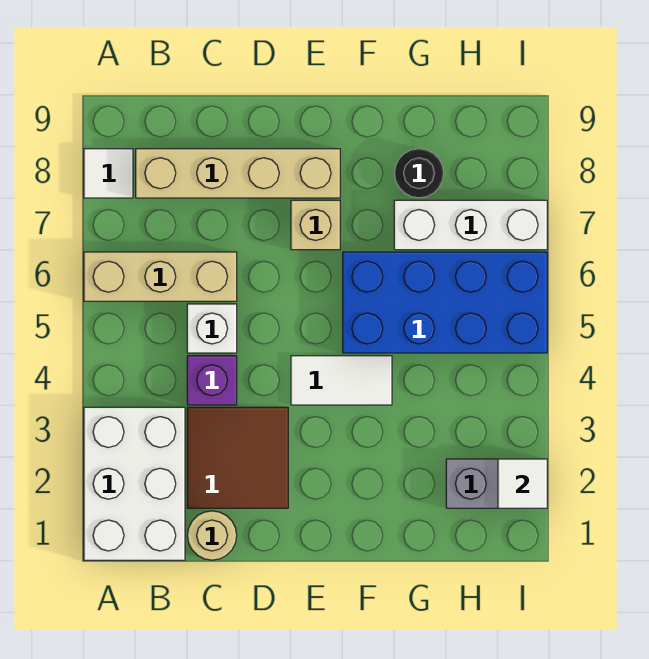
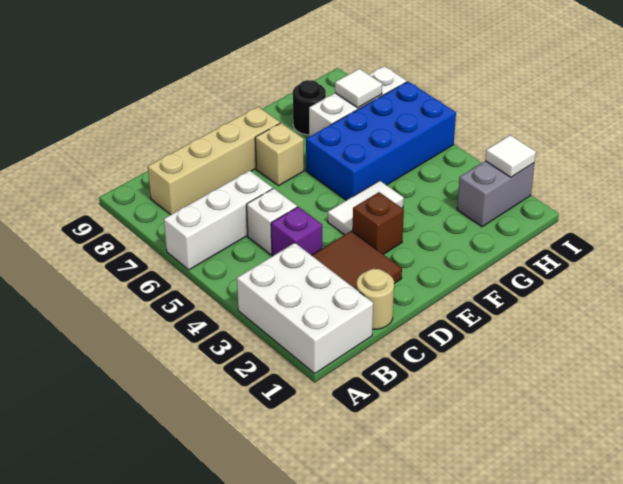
tan brick A6:C6 level 1 -> white brick A6:C6 level 1
white tile A8 level 1 -> white tile H7 level 2
none -> brown brick E3 level 1

